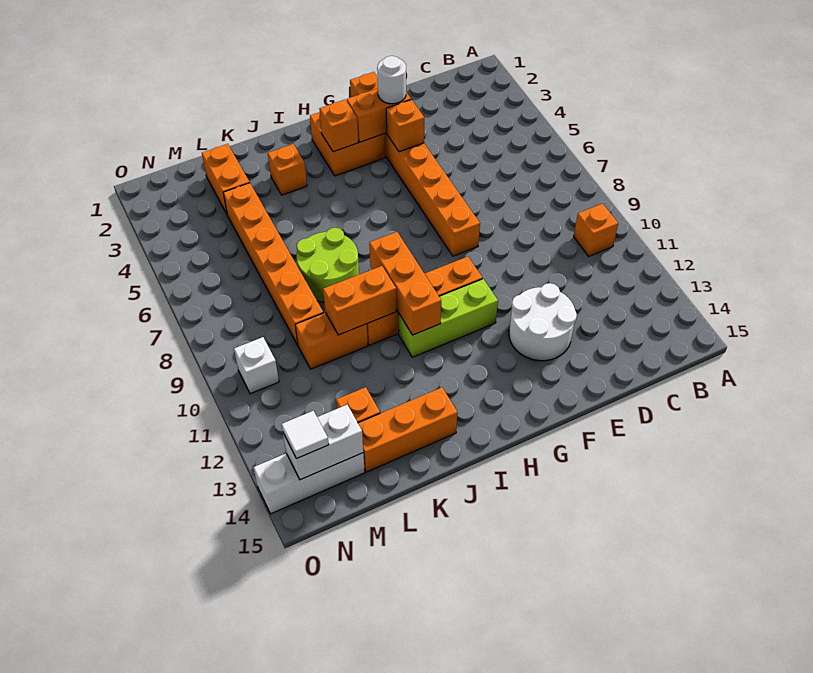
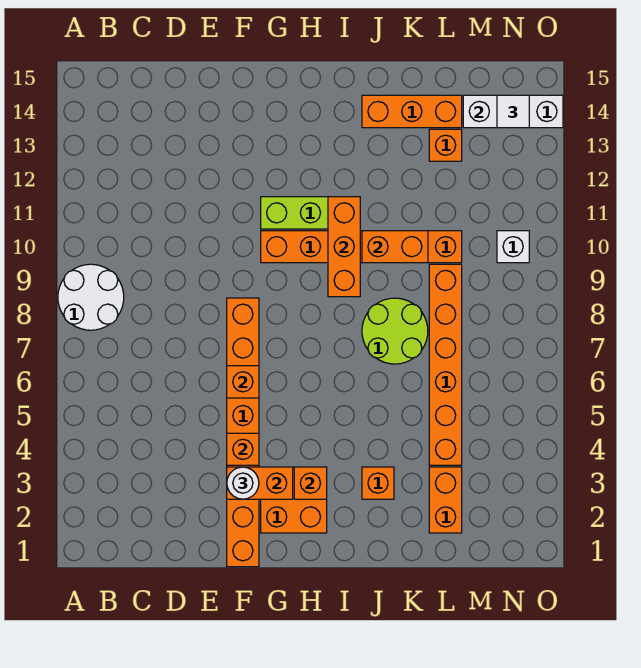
orange brick B10 level 1 -> orange brick F6 level 2
white round brick E12:F13 level 1 -> white round brick A8:B9 level 1

